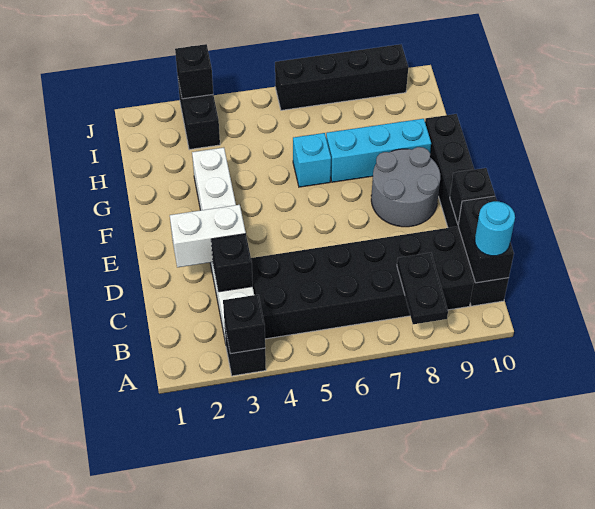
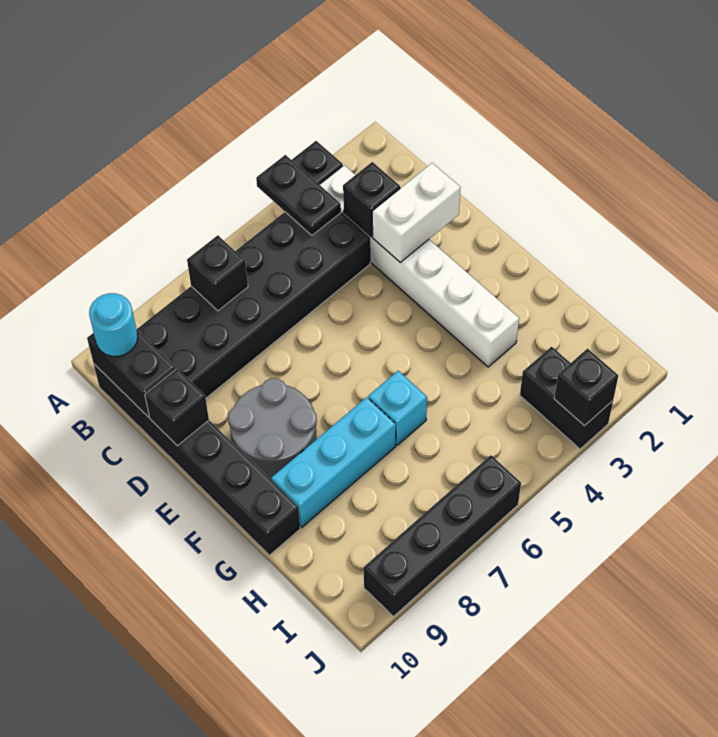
black brick A3 level 2 -> black brick B7 level 2
black plate A8:B8 level 2 -> black plate A4:B4 level 2

